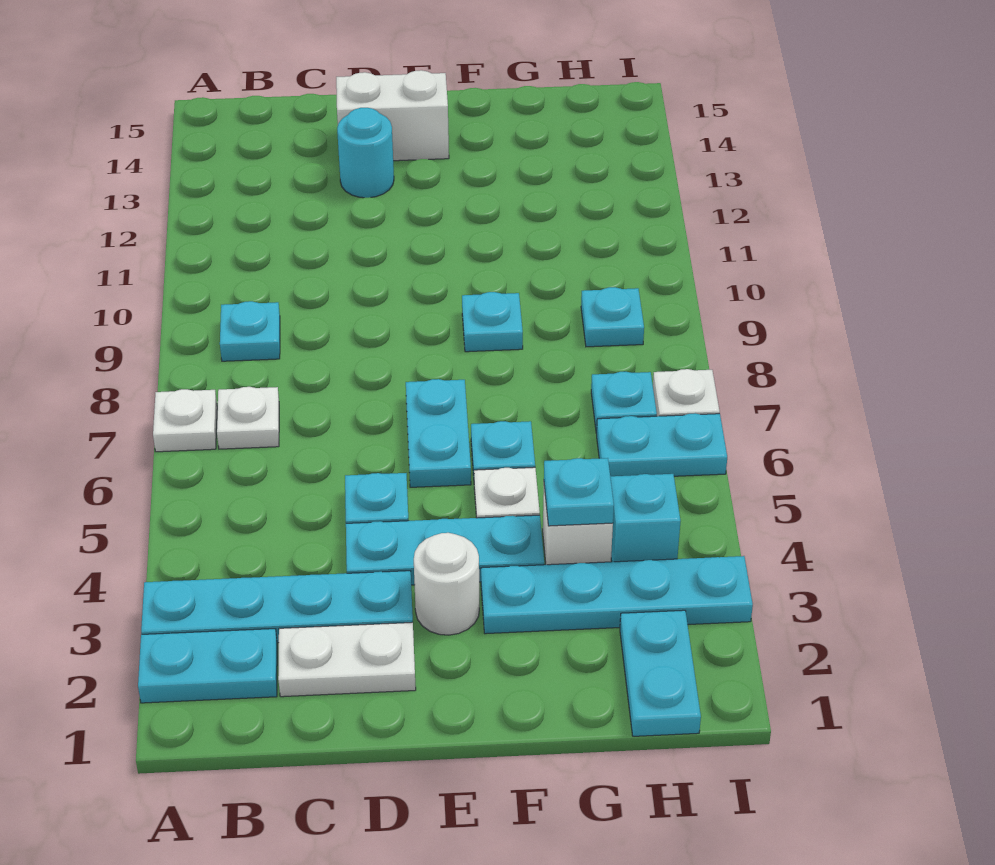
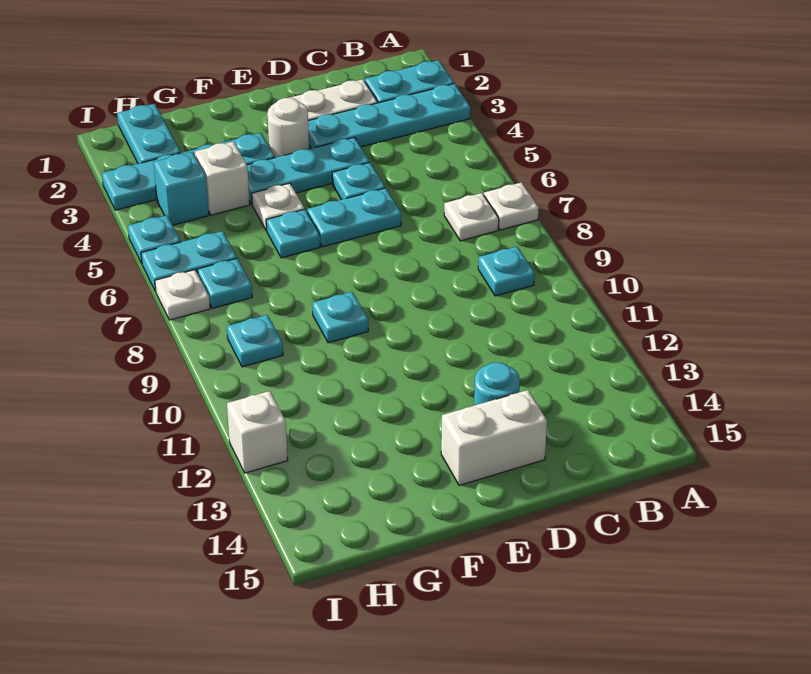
cyan plate E6:E7 level 1 -> cyan plate D6:E6 level 1
cyan plate G4 level 2 -> cyan plate I5 level 1
none -> white brick I12 level 1

